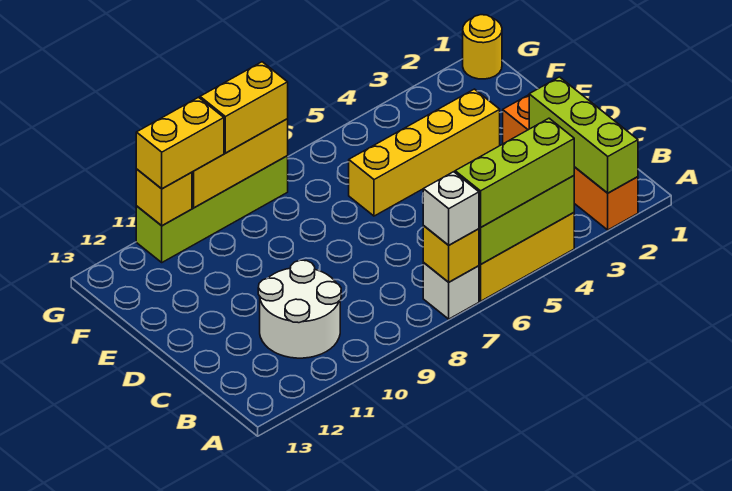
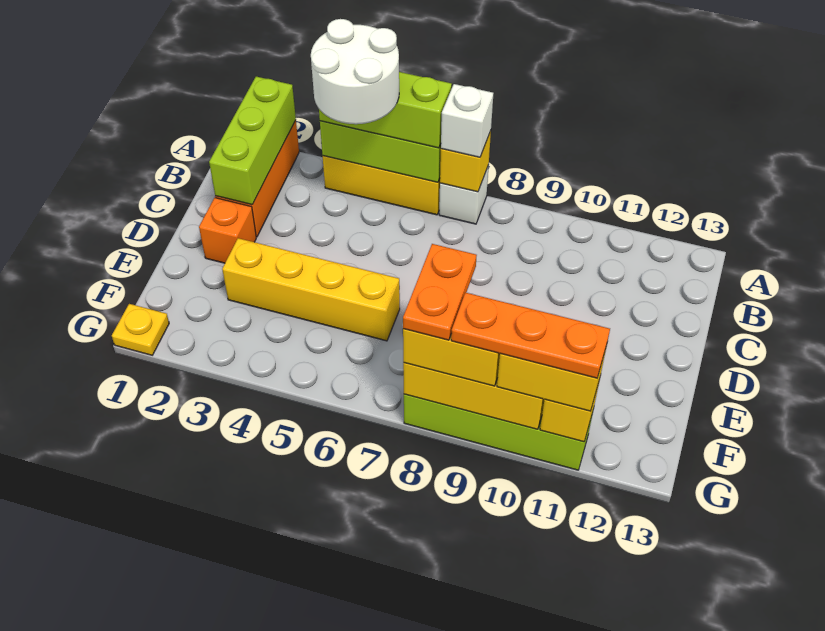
white round brick B10:C11 level 1 -> white round brick A4:B5 level 4
none -> orange plate F8:G8 level 4
yellow round brick G1 level 1 -> yellow plate G1 level 1
none -> orange plate G9:G11 level 4

